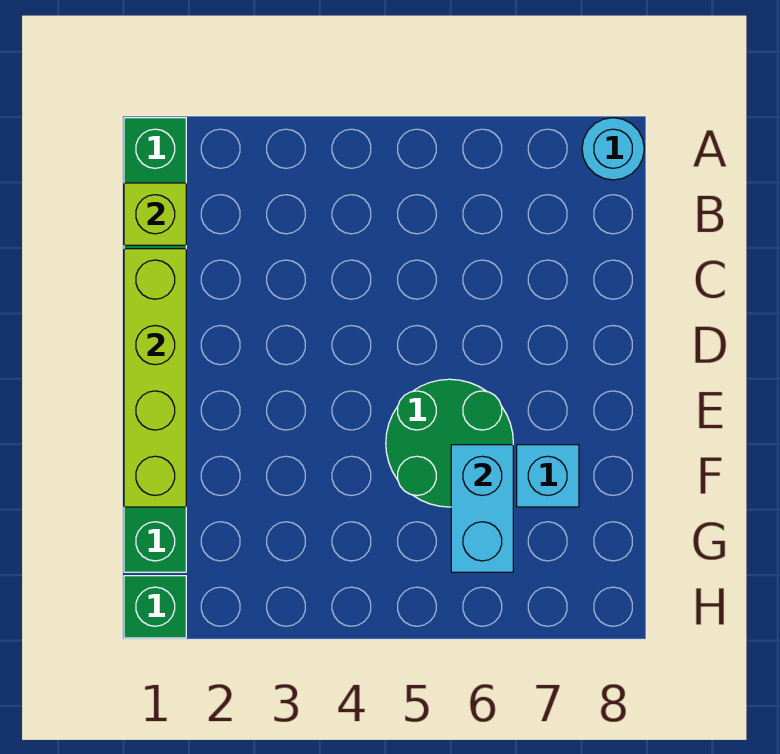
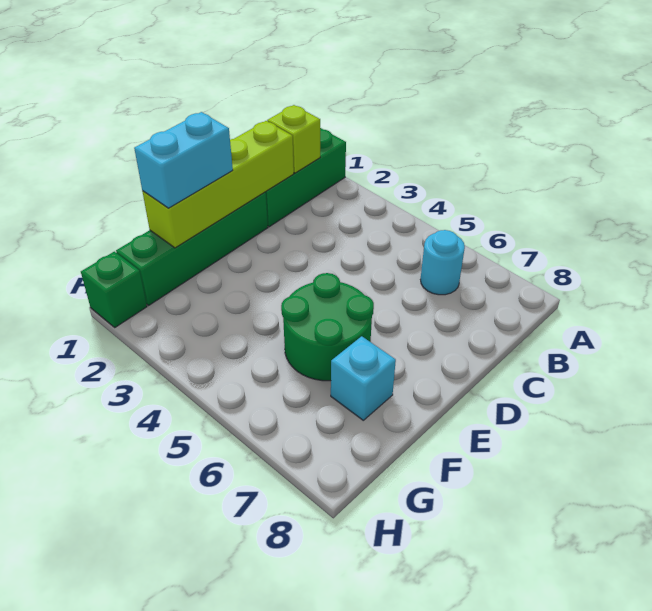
cyan round brick A8 level 1 -> cyan round brick B6 level 1
cyan brick F6:G6 level 2 -> cyan brick E1:F1 level 3

